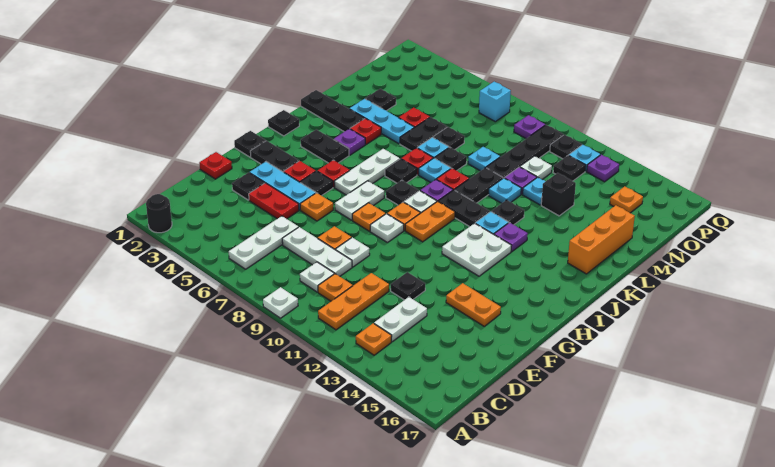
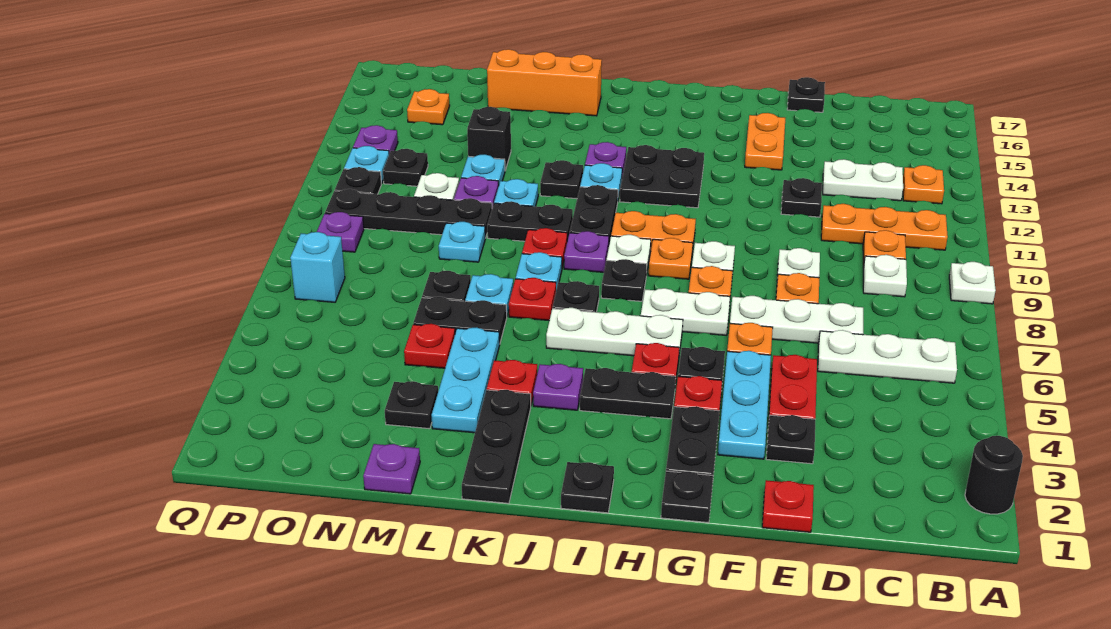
white plate D7:D9 level 1 -> white plate D7:F7 level 1
white plate H12:I13 level 1 -> black plate H12:I13 level 1
black plate I3:I4 level 1 -> black plate H4:I4 level 1
black plate L8 level 1 -> black plate E17 level 1
none -> purple plate M1 level 1

